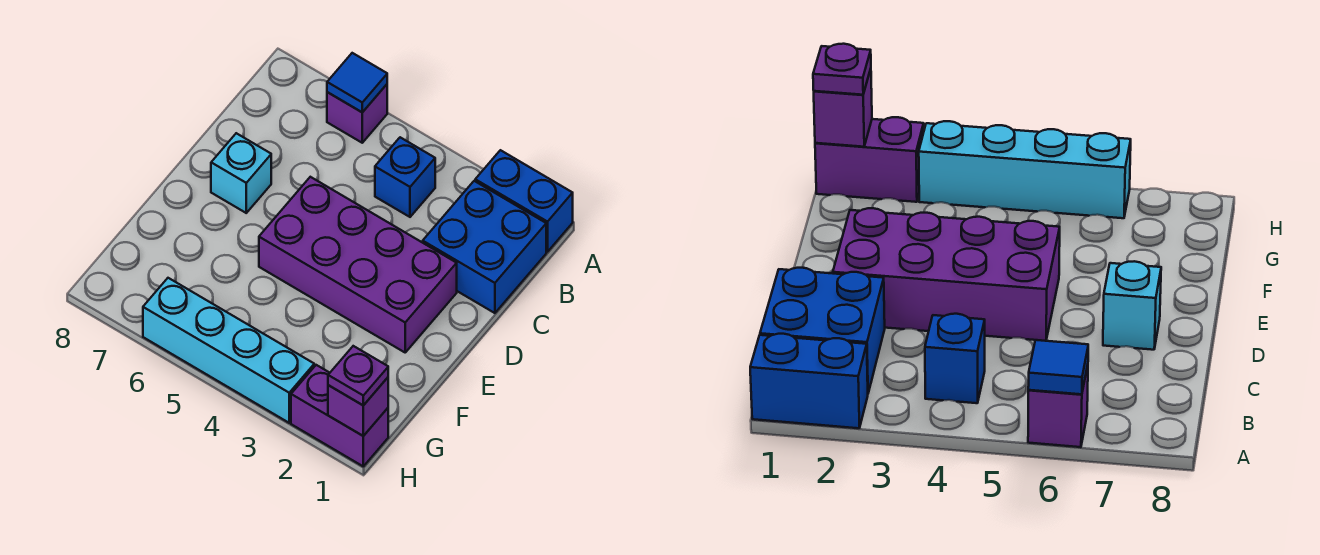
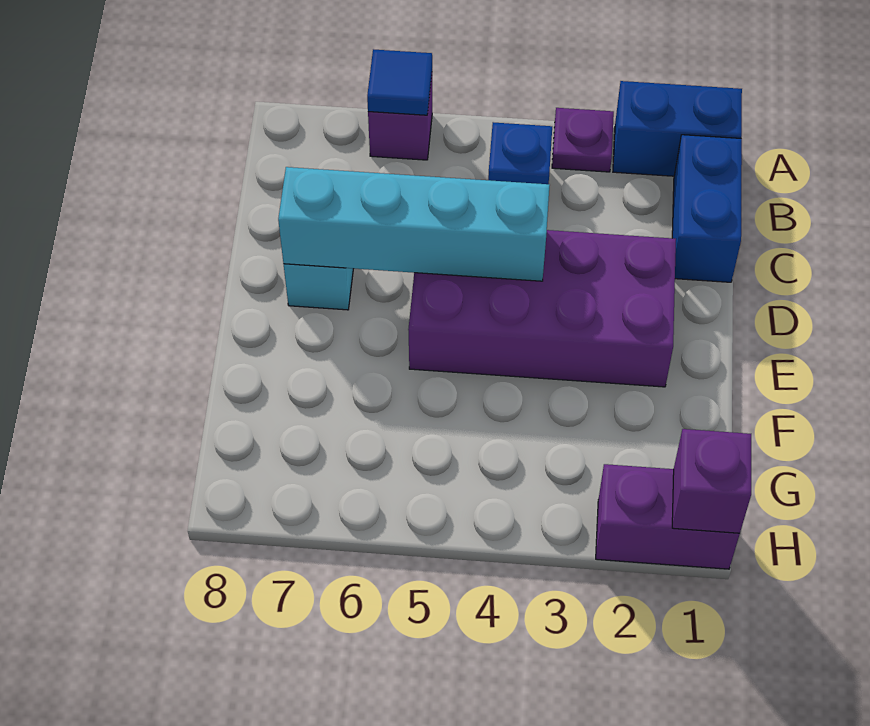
blue brick B1:C2 level 1 -> blue brick B1:C1 level 1
purple plate H1 level 3 -> purple plate A3 level 1
cyan brick H3:H6 level 1 -> cyan brick D4:D7 level 2

